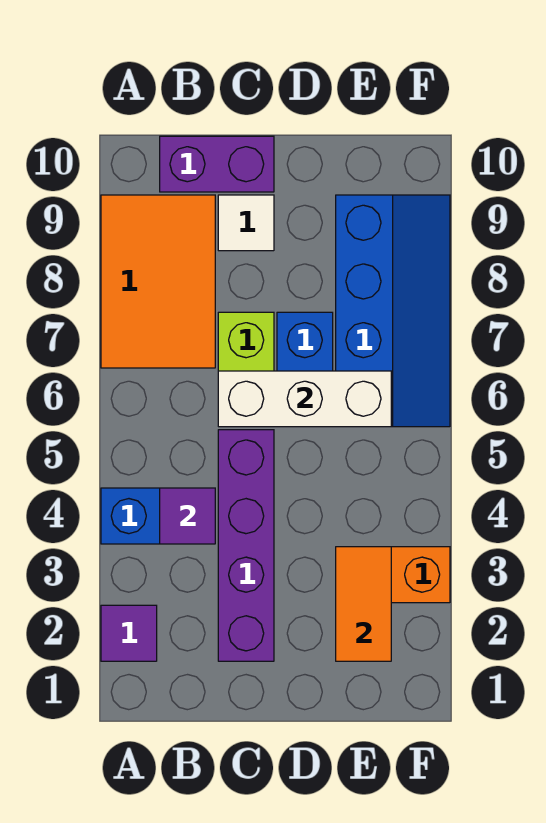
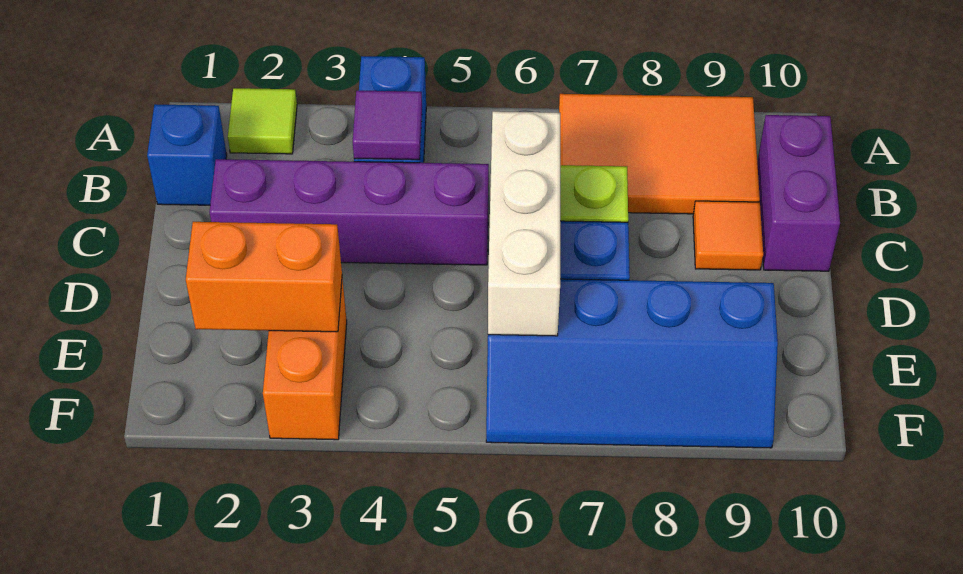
purple tile A2 level 1 -> lime tile A2 level 1
none -> blue brick B1 level 1
white tile C9 level 1 -> orange tile C9 level 1
orange tile E2:E3 level 2 -> orange brick E2:E3 level 2

